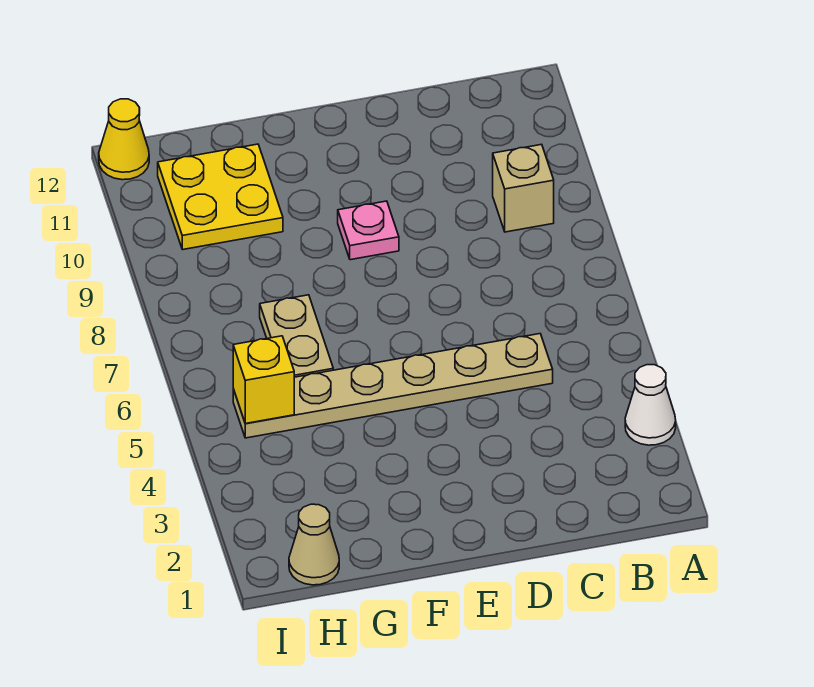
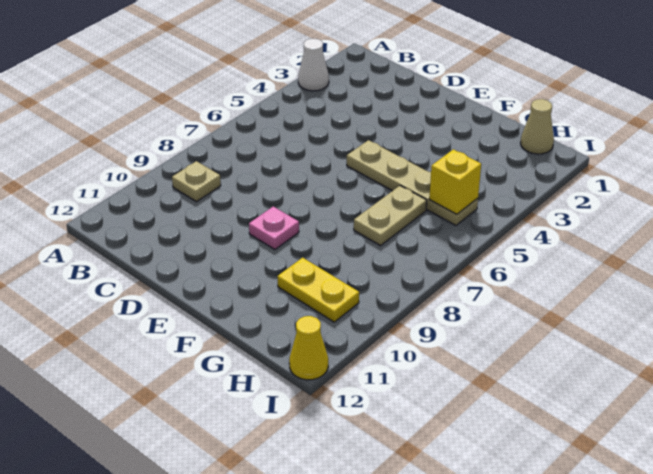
tan brick B9 level 1 -> tan plate B9 level 1
tan plate C5:H5 level 1 -> tan plate E5:H5 level 1
yellow plate G10:H11 level 1 -> yellow plate G10:H10 level 1

